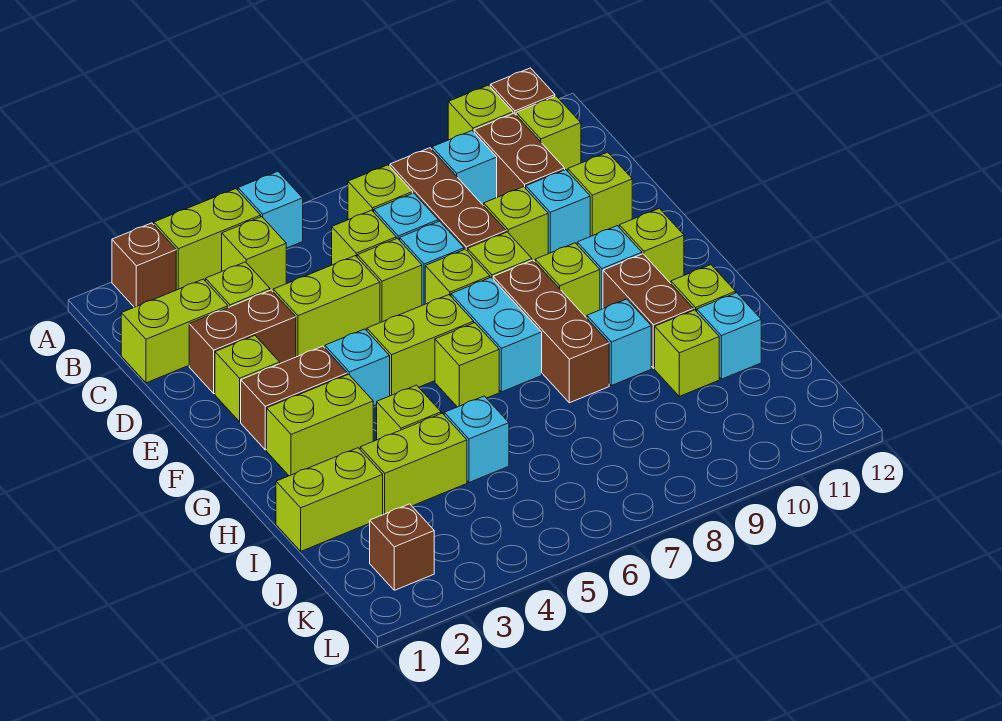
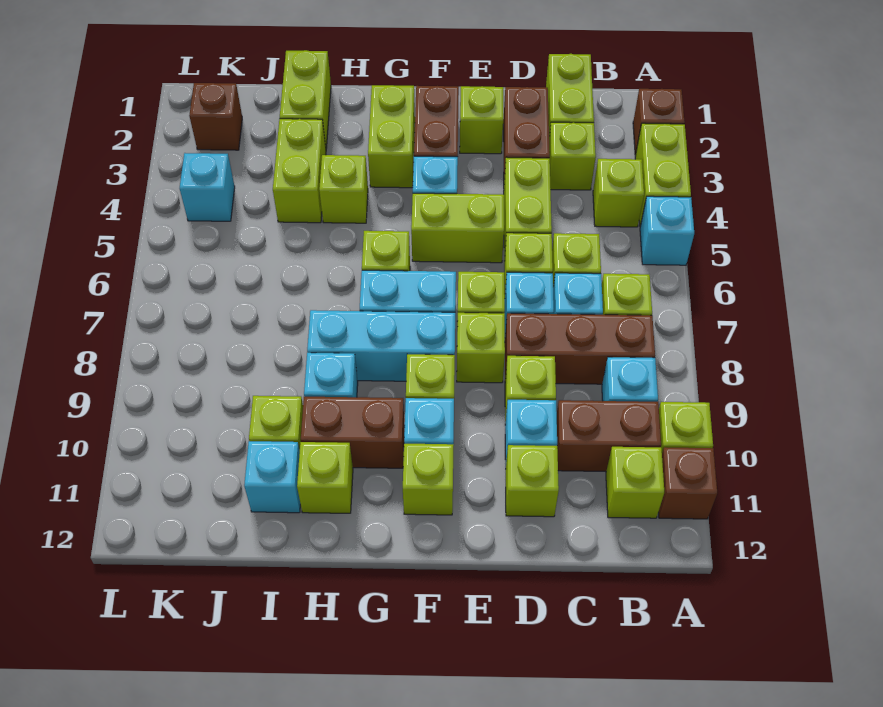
lime brick F5:F6 level 1 -> lime brick E5:F5 level 1
brown brick F8:H8 level 1 -> cyan brick F8:H8 level 1
cyan brick I5 level 1 -> cyan brick K4 level 1

